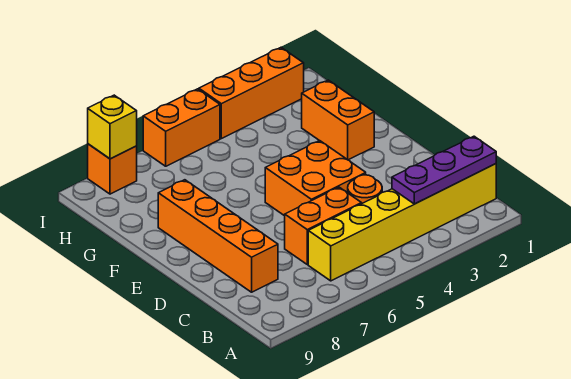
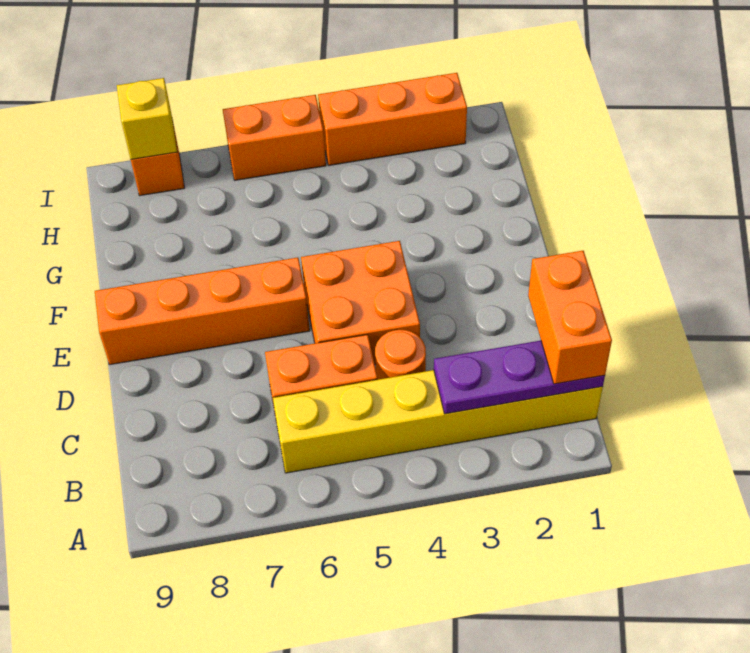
orange brick C8:F8 level 1 -> orange brick E6:E9 level 1
orange brick F2:G2 level 1 -> orange brick B1:C1 level 3

